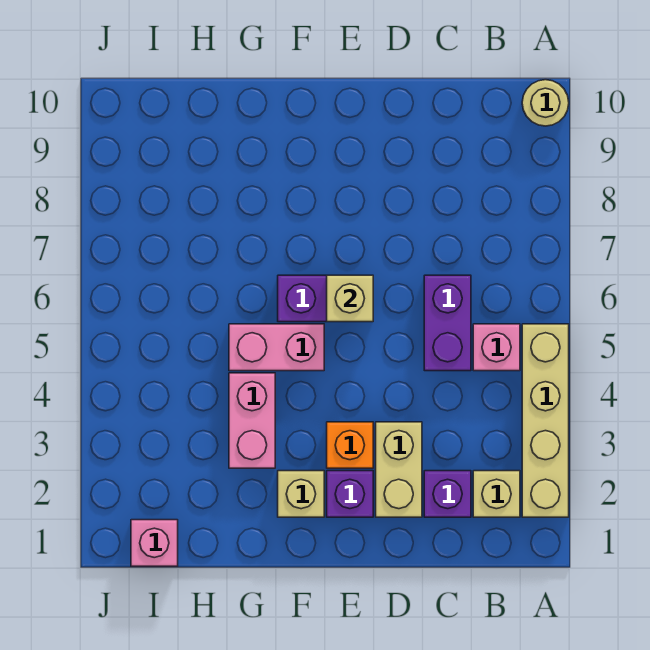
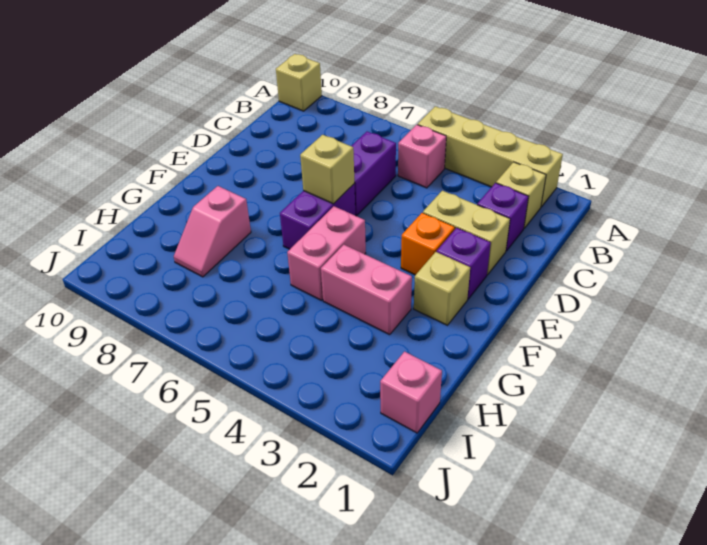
tan round brick A10 level 1 -> tan brick A10 level 1
purple brick C5:C6 level 1 -> purple brick C6:D6 level 1
none -> pink slope G8:H8 level 1 top G

